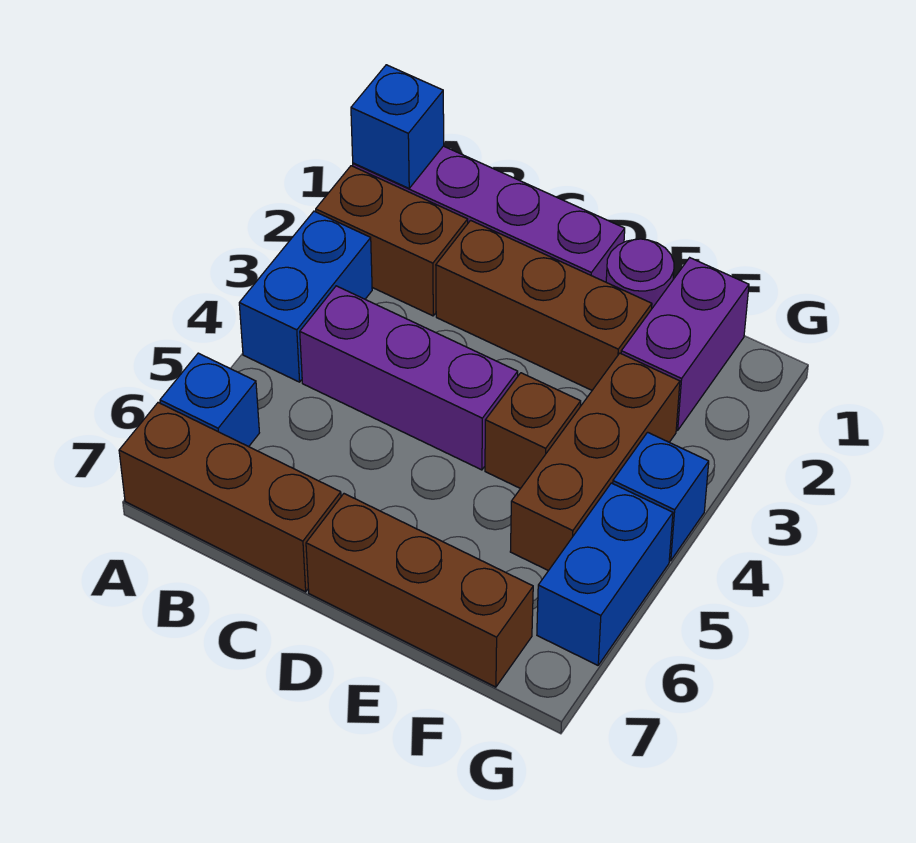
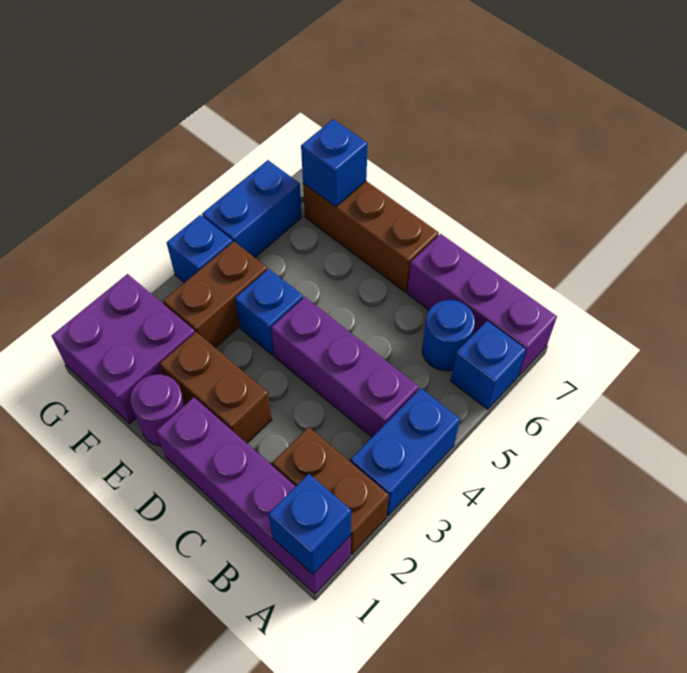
brown brick A7:C7 level 1 -> purple brick A7:C7 level 1
none -> blue round brick B6 level 1
brown brick C2:E2 level 1 -> brown brick D2:E2 level 1
brown brick E4 level 1 -> blue brick E4 level 1
purple brick F1:F2 level 1 -> purple brick F1:G2 level 1
brown brick F3:F5 level 1 -> brown brick F3:F4 level 1
none -> blue brick F7 level 2

